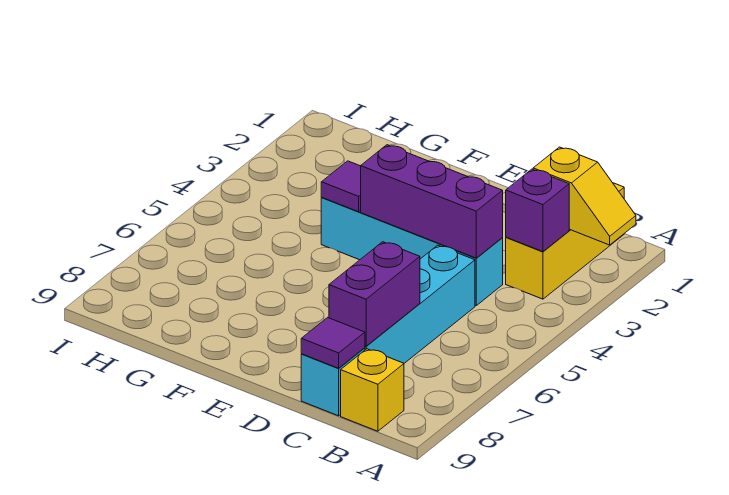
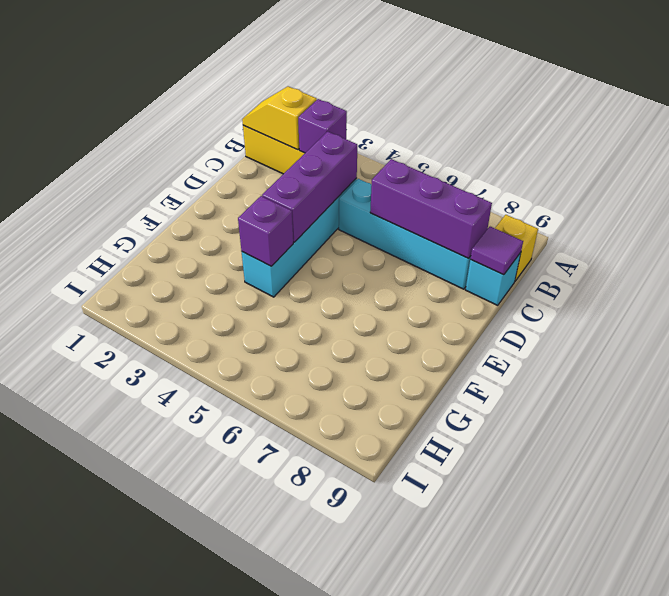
yellow slope A2:B2 level 2 top B -> yellow slope B1:B2 level 2 top 2
purple brick C7:C8 level 2 -> purple brick C6:C8 level 2
purple tile F4 level 2 -> purple brick F4 level 2

